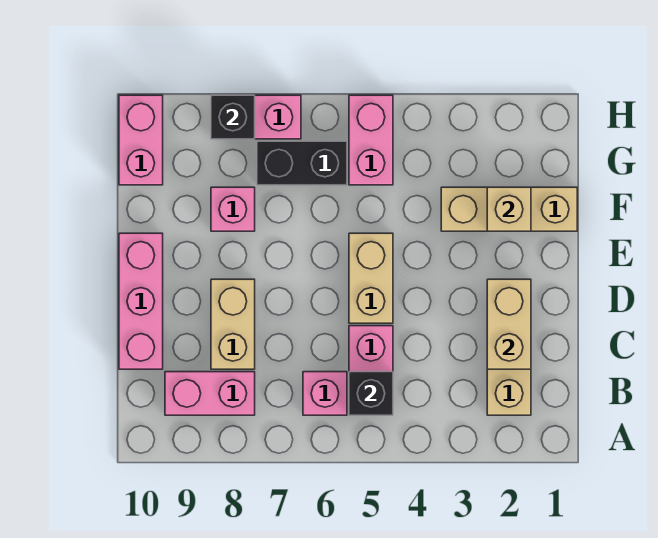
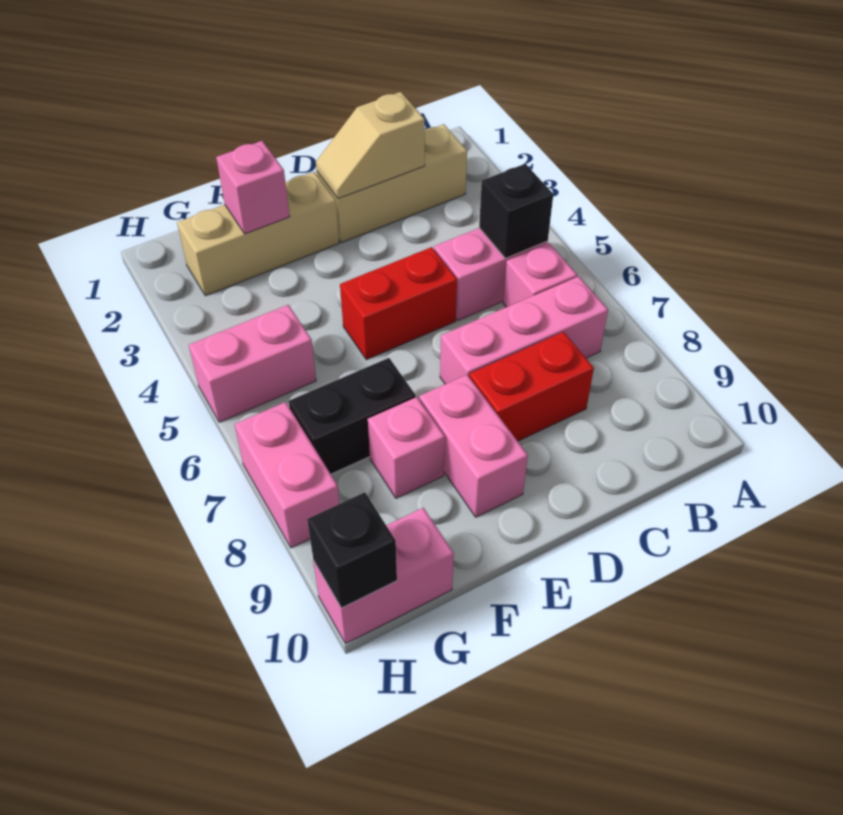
pink brick B8:B9 level 1 -> pink brick E8:E9 level 1
tan brick C2:D2 level 2 -> tan slope C2:D2 level 2 top C
tan brick C8:D8 level 1 -> red brick C8:D8 level 1
pink brick C10:E10 level 1 -> pink brick B7:D7 level 1
tan brick D5:E5 level 1 -> red brick D5:E5 level 1
tan brick F1:F3 level 1 -> tan brick E2:G2 level 1
tan brick F2 level 2 -> pink brick F2 level 2
black brick G6:G7 level 1 -> black brick F7:G7 level 1
black brick H8 level 2 -> black brick H10 level 2

